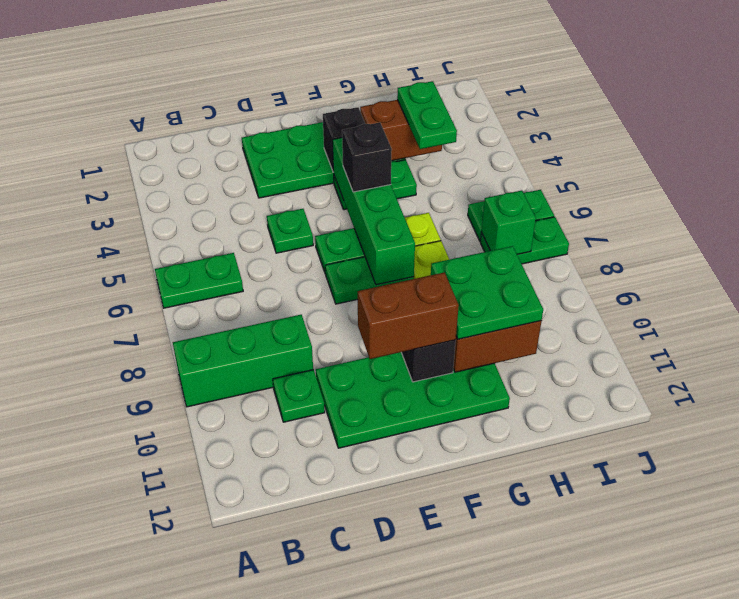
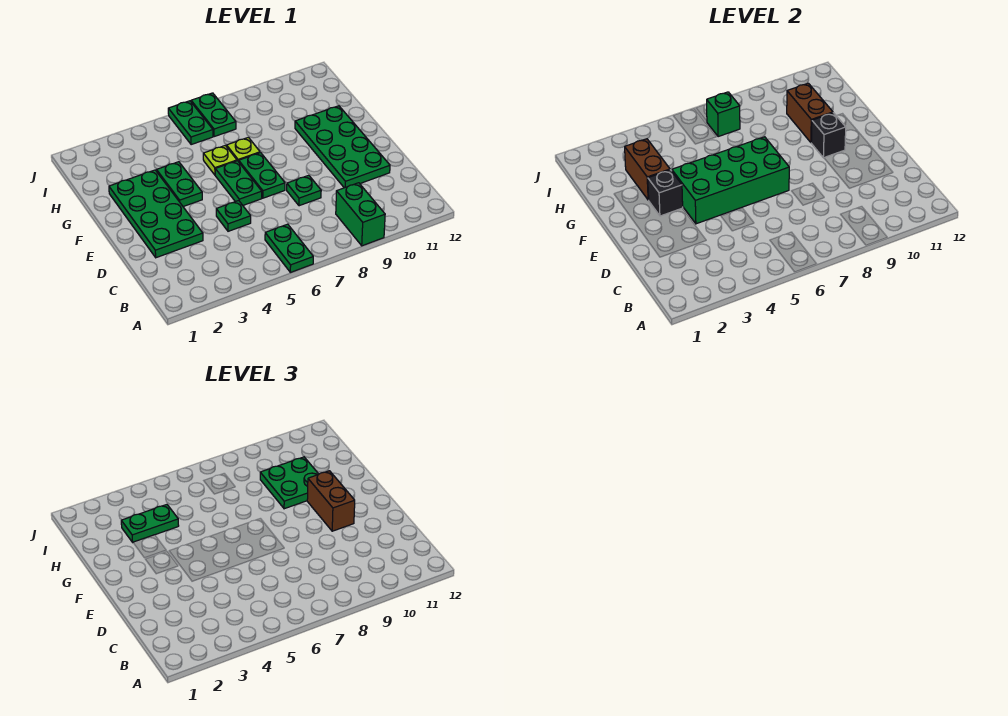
green brick A9:C9 level 1 -> green brick A9:B9 level 1
green plate C10 level 1 -> green plate D8 level 1
green brick F4:F7 level 2 -> green brick E4:F7 level 2
black brick F5 level 3 -> none

